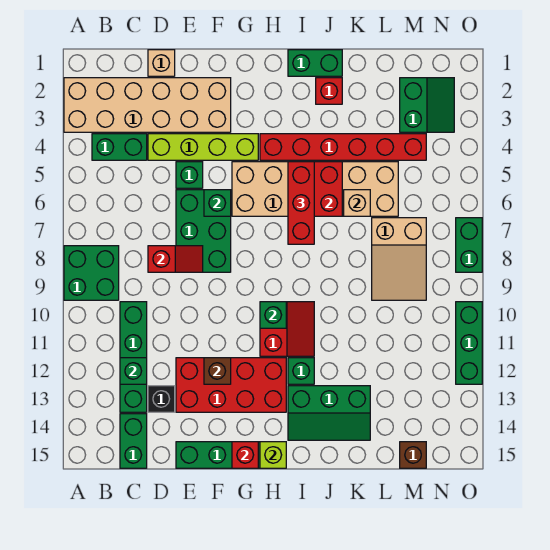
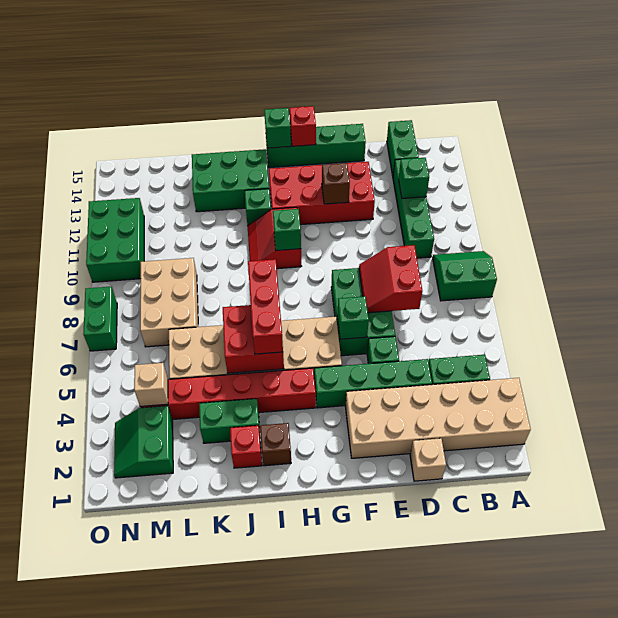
green brick A8:B9 level 1 -> green slope A8:B9 level 1 top 8
lime brick D4:G4 level 1 -> green brick D4:G4 level 1
red slope D8:E8 level 2 top D -> red slope D7:E8 level 2 top D
black brick D13 level 1 -> none
lime brick H15 level 2 -> green brick H15 level 2
green brick I1:J1 level 1 -> green brick J3:K3 level 1
green slope I13:K14 level 1 top 13 -> green brick I13:K14 level 1
tan brick K6 level 2 -> tan brick M4 level 2
tan slope L7:M9 level 1 top 7 -> tan brick L7:M9 level 1
brown brick M15 level 1 -> brown brick I2 level 1
green brick O10:O12 level 1 -> green brick N10:O12 level 1

